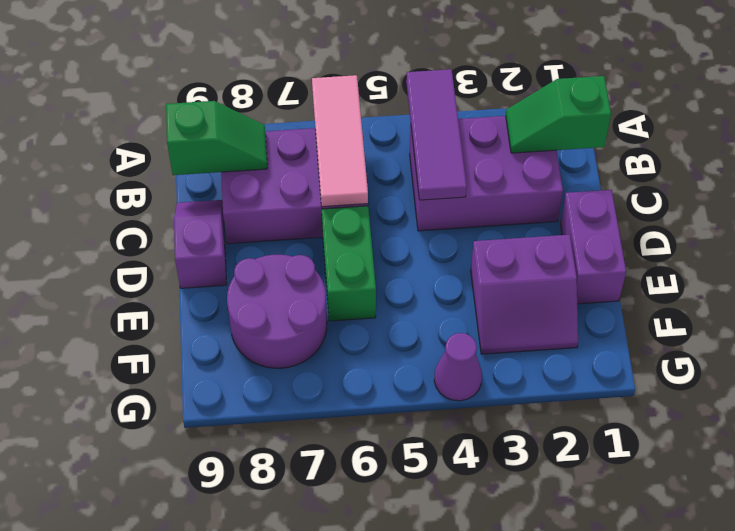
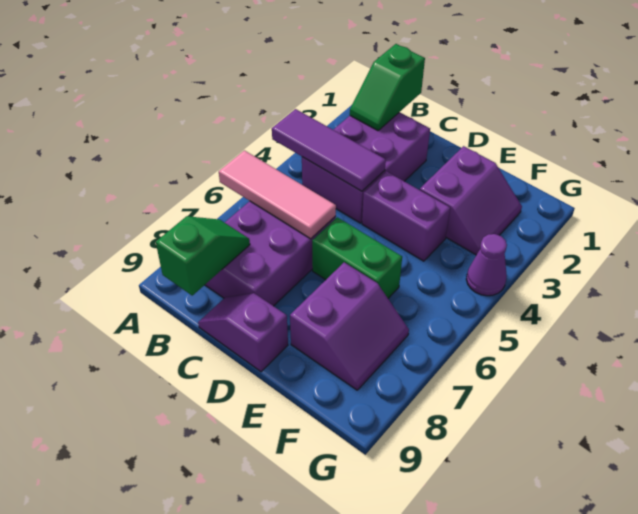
purple brick D1:E1 level 1 -> purple brick D4:E4 level 1
purple round brick E7:F8 level 1 -> purple slope E7:F8 level 1 top E

